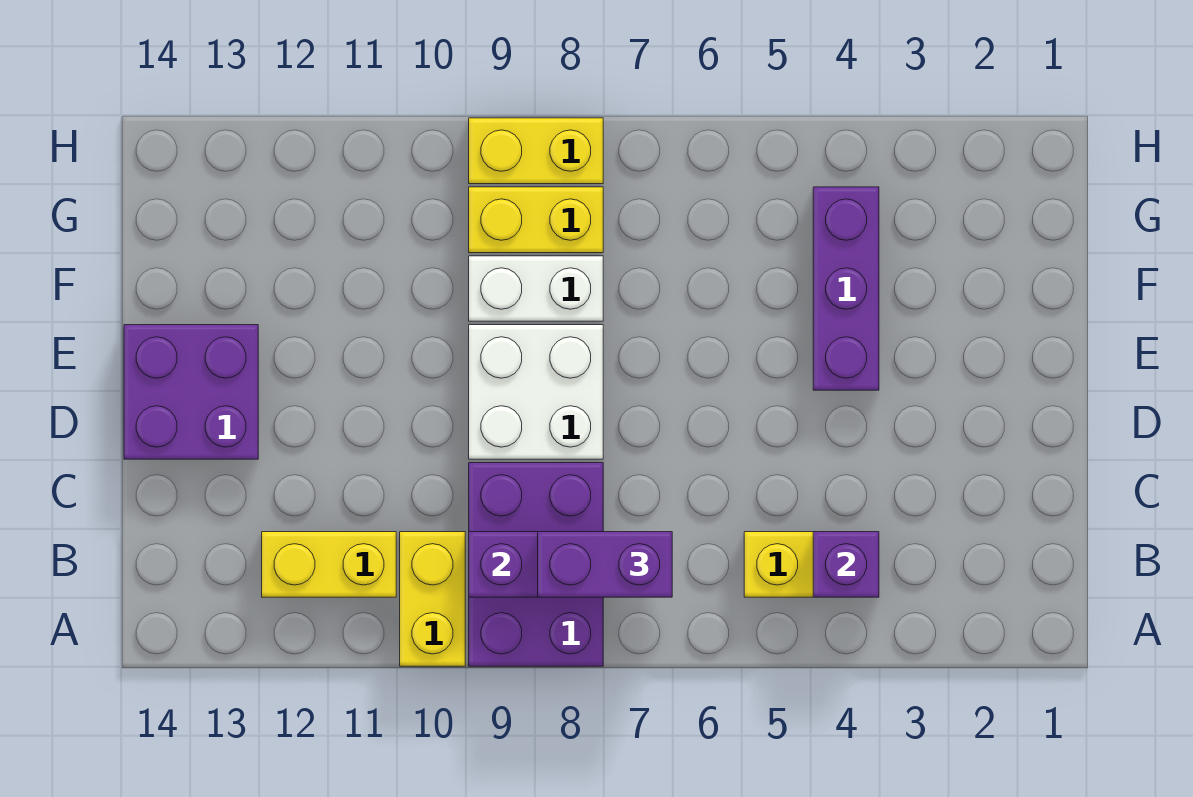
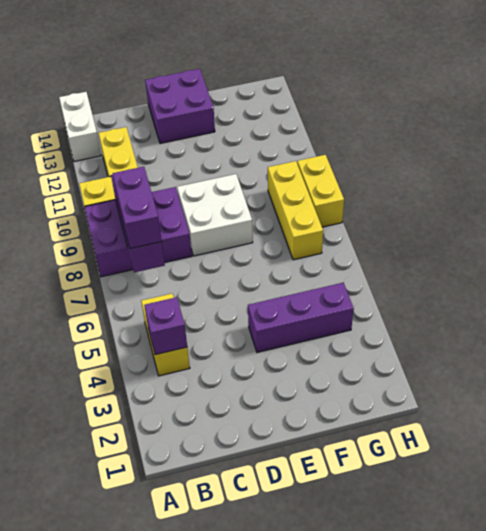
white brick F8:F9 level 1 -> white brick A13:A14 level 1
yellow brick G8:G9 level 1 -> yellow brick G7:G9 level 1

